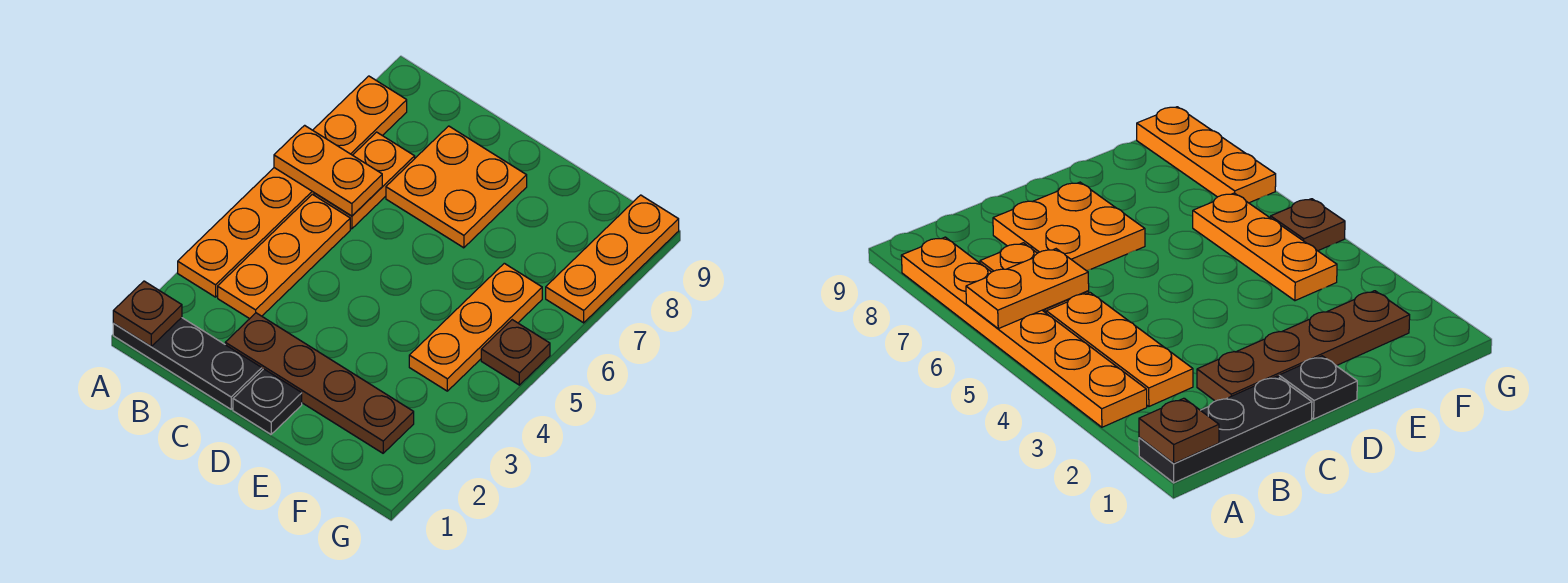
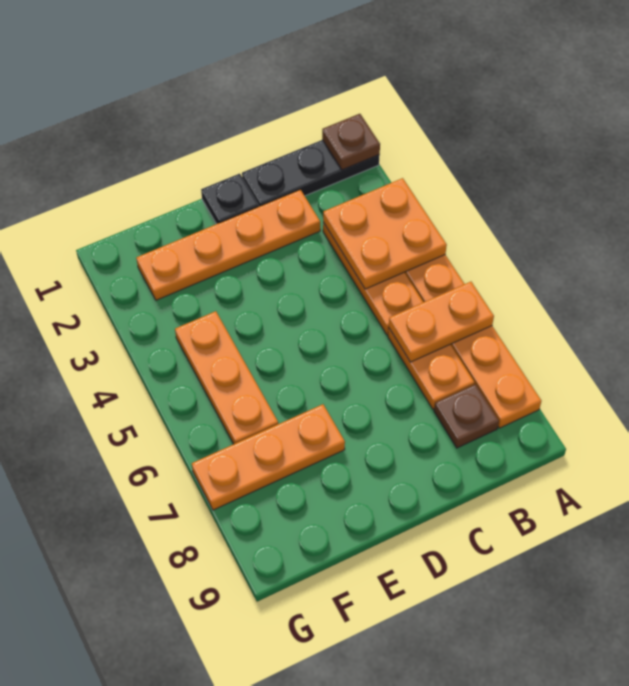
brown plate C2:F2 level 1 -> orange plate C2:F2 level 1
orange plate C7:D8 level 1 -> orange plate A3:B4 level 2
brown plate G5 level 1 -> brown plate B8 level 1
orange plate G7:G9 level 1 -> orange plate E7:G7 level 1

